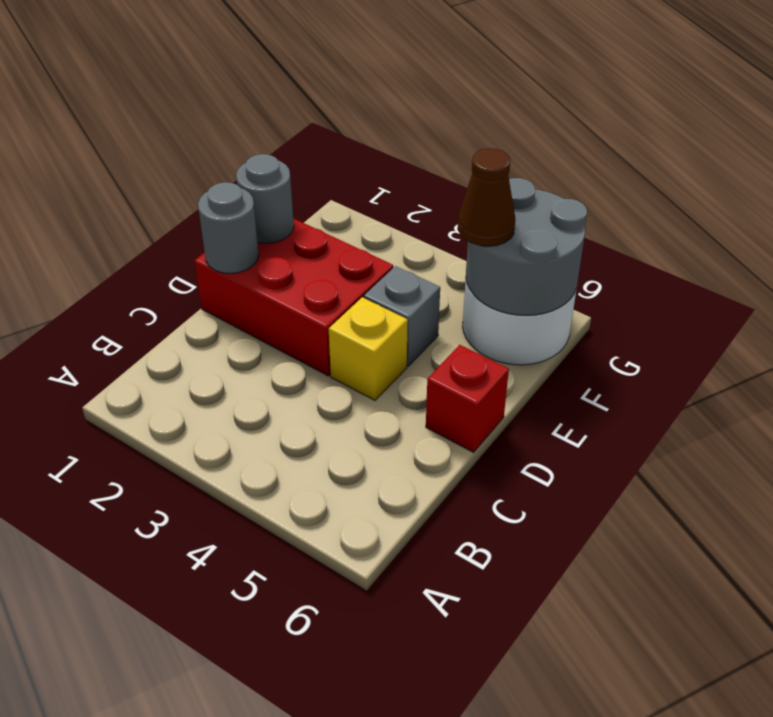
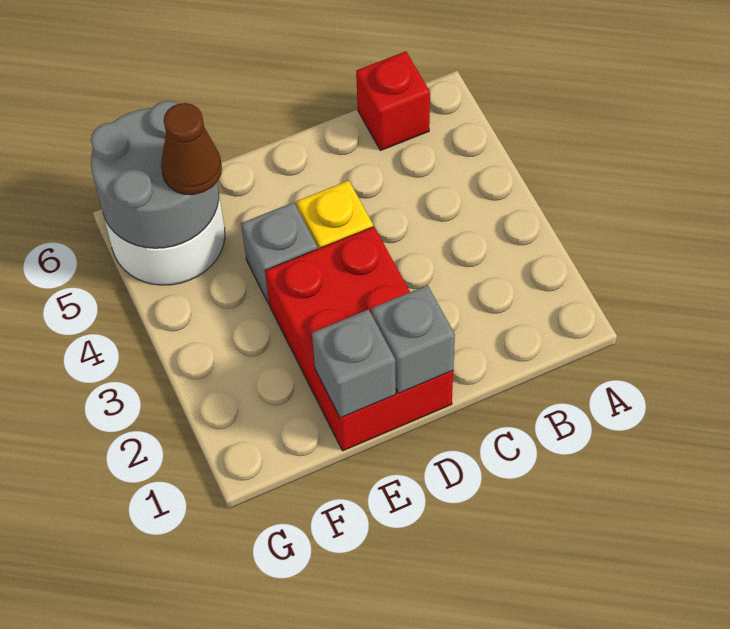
grey round brick D1 level 2 -> grey brick D1 level 2
red brick D6 level 1 -> red brick B6 level 1
grey round brick E1 level 2 -> grey brick E1 level 2

